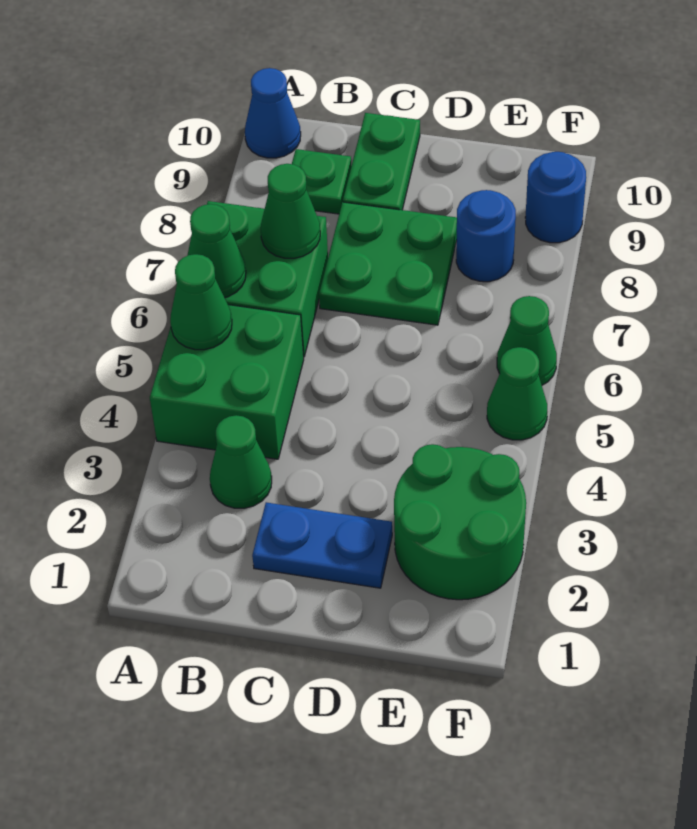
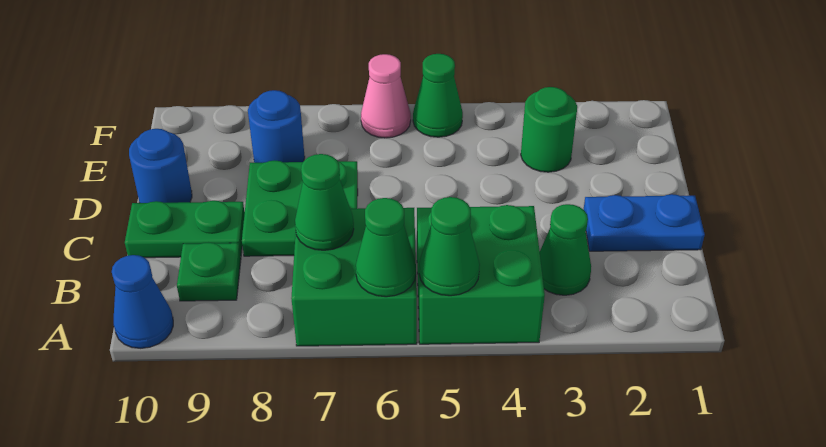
blue plate C2:D2 level 1 -> blue plate C1:C2 level 1
green round brick E2:F3 level 1 -> green round brick E3 level 1
green cone F6 level 1 -> pink cone F6 level 1
blue round brick F9 level 1 -> blue round brick D10 level 1

